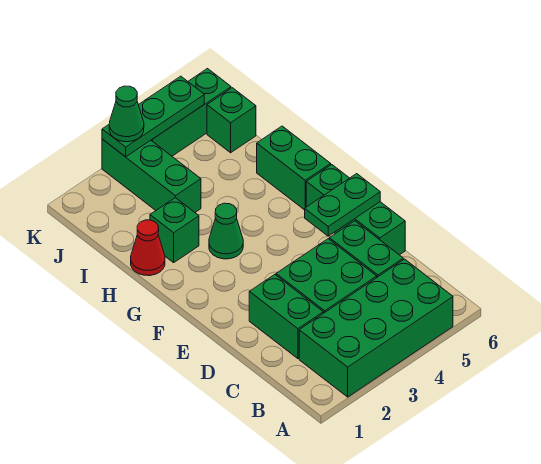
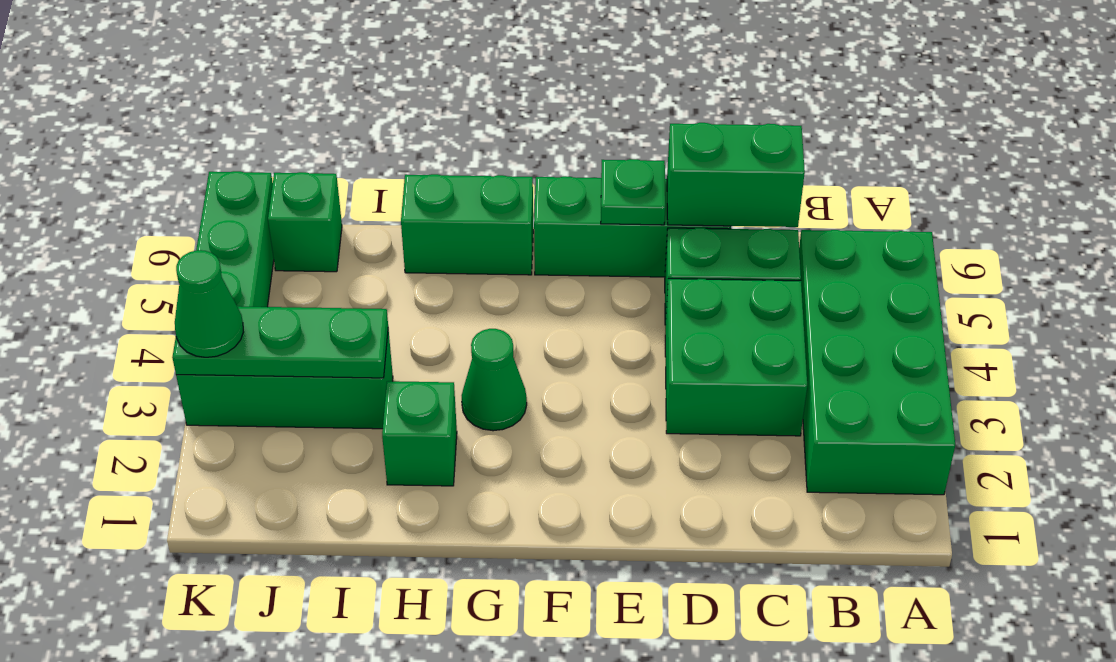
green brick C2:D2 level 1 -> green brick C6:D6 level 2
green plate E5:E6 level 2 -> green plate E6 level 2
red cone H1 level 1 -> none
green plate K3:K5 level 2 -> green plate I3:K3 level 2

